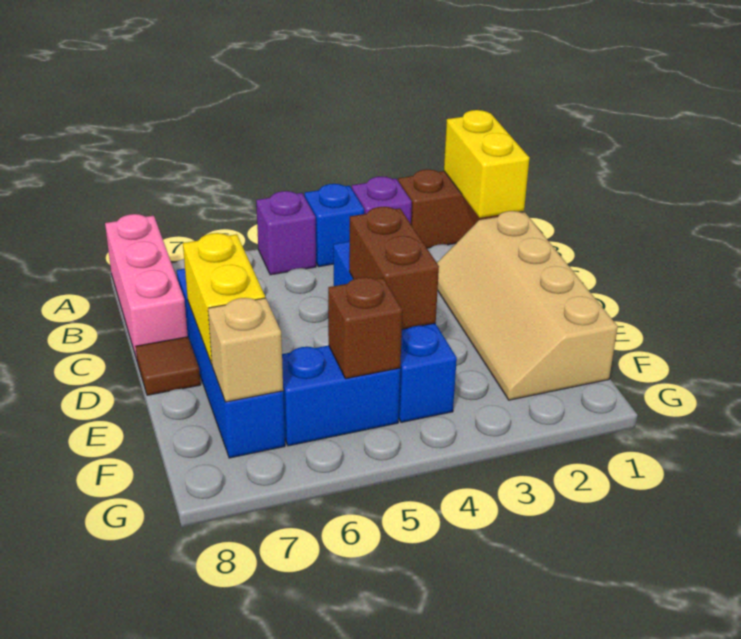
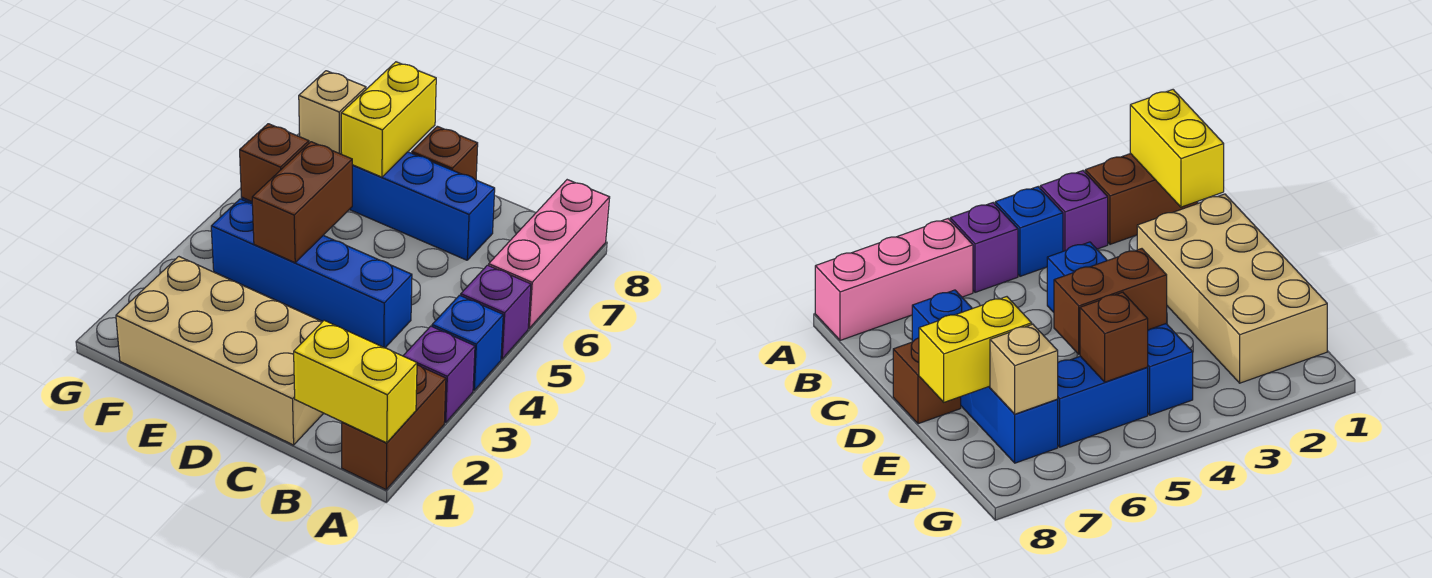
pink brick A8:C8 level 1 -> pink brick A6:A8 level 1
tan slope C1:F2 level 1 top 1 -> tan brick C1:F2 level 1
brown brick D4:E4 level 2 -> brown brick E4:E5 level 2
yellow brick D7:E7 level 2 -> yellow brick E7:E8 level 2
brown tile D8 level 1 -> brown brick D8 level 1

